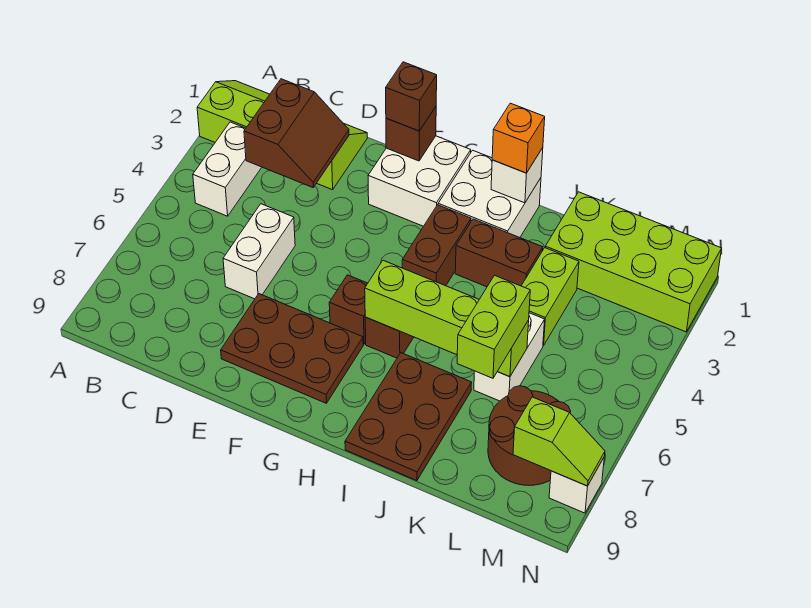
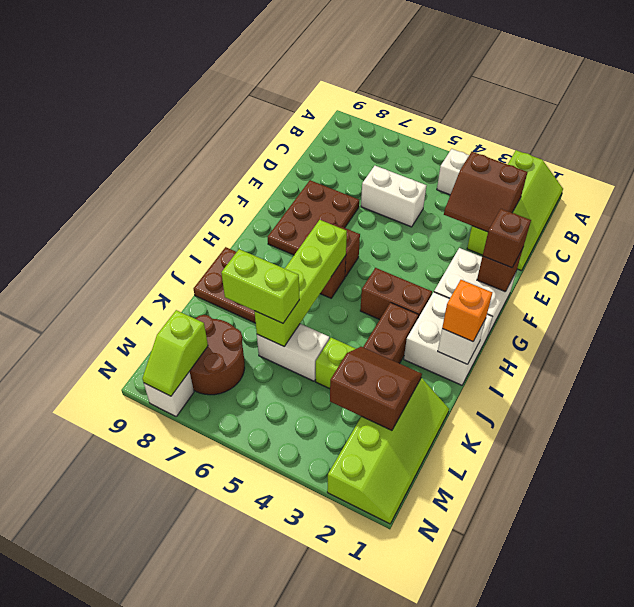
lime brick K1:N2 level 1 -> lime slope K1:N2 level 1 top 2
none -> brown slope K2:L3 level 2 top L

